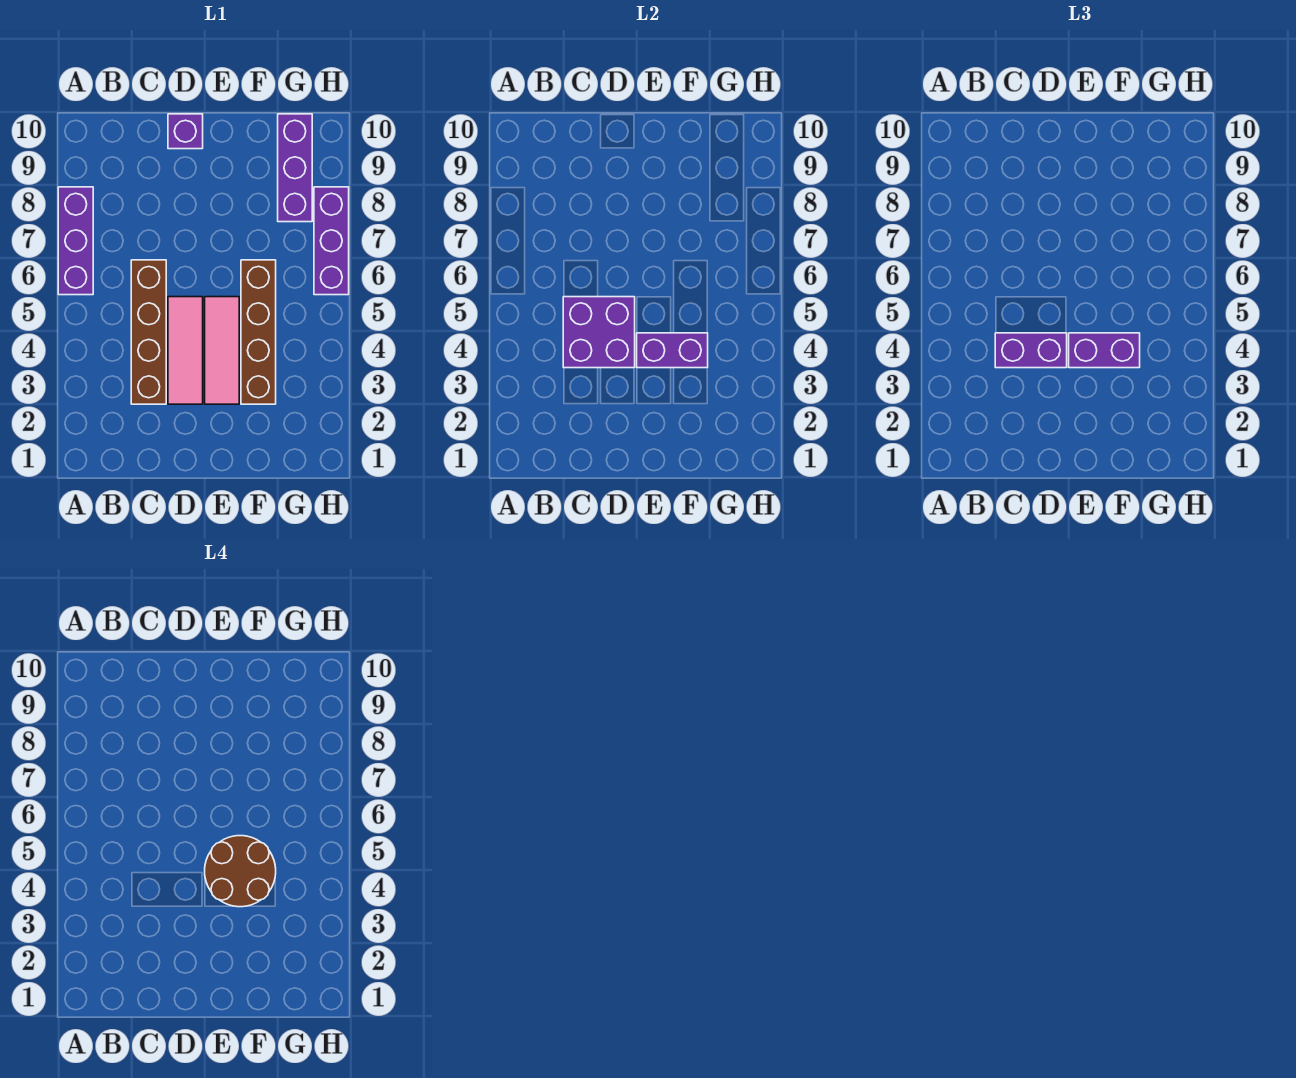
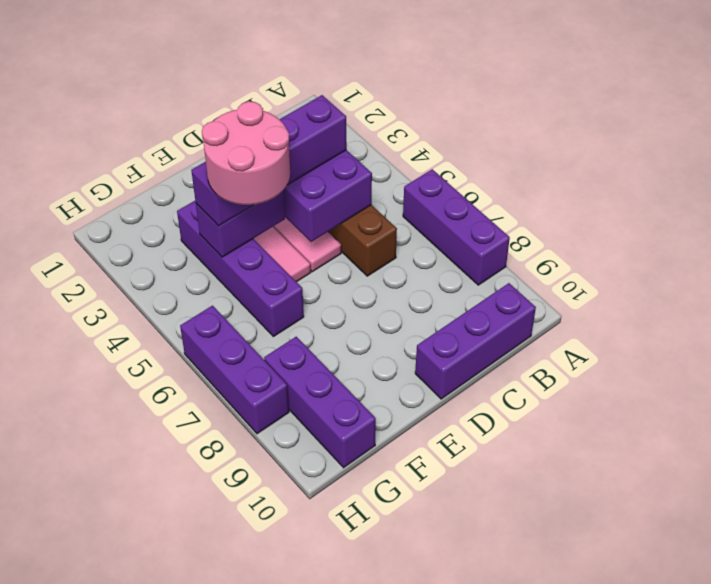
purple brick D10 level 1 -> purple brick B10:D10 level 1
brown round brick E4:F5 level 4 -> pink round brick E4:F5 level 4
brown brick F3:F6 level 1 -> purple brick F3:F6 level 1

